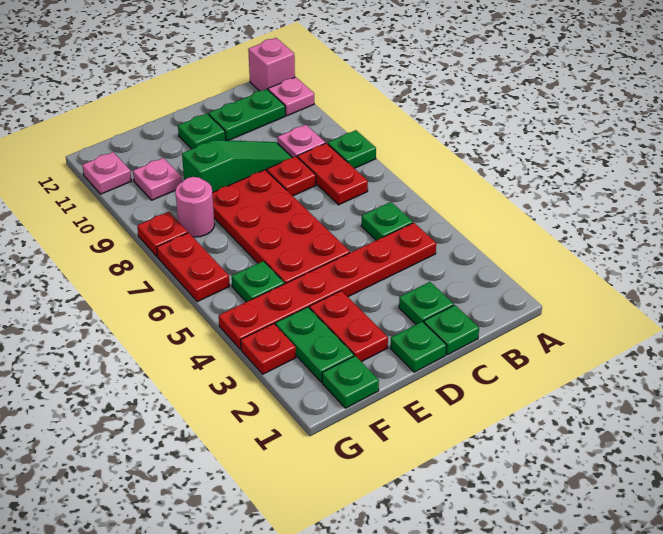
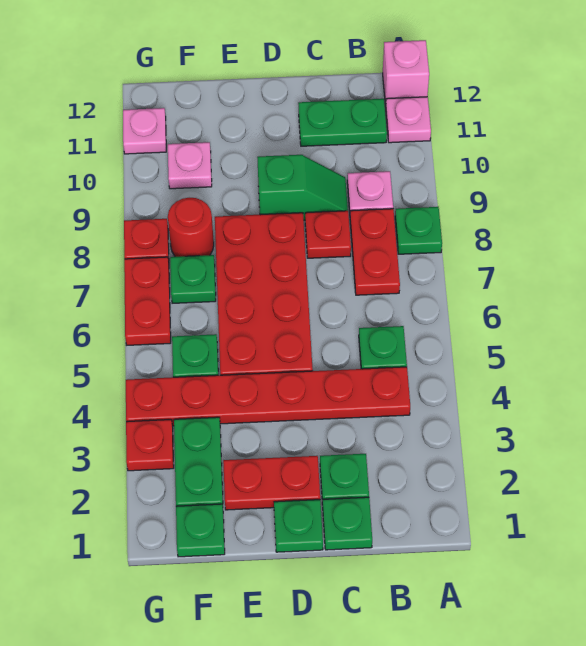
green slope C9:E9 level 1 top E -> green slope C9:D9 level 1 top D
green plate D11 level 1 -> green plate F7 level 1
red plate E2:E3 level 1 -> red plate D2:E2 level 1
pink round brick F8 level 1 -> red round brick F8 level 1

